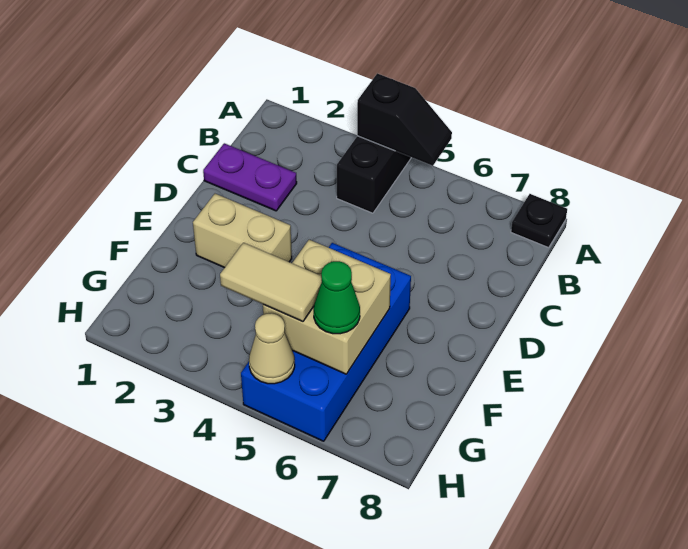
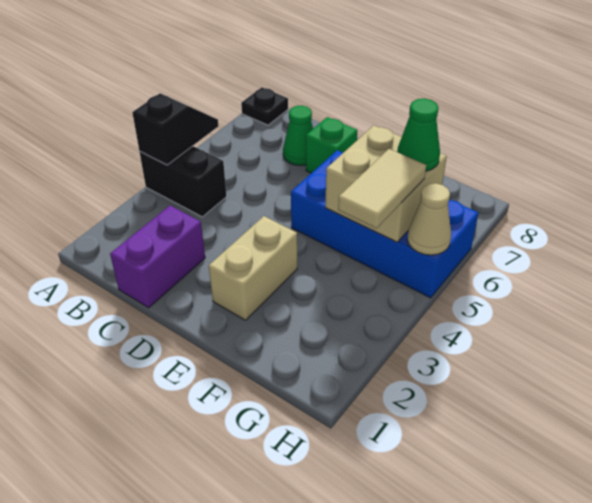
purple plate C1:C2 level 1 -> purple brick C1:C2 level 1
none -> green cone C7 level 1
none -> green brick D7 level 1

